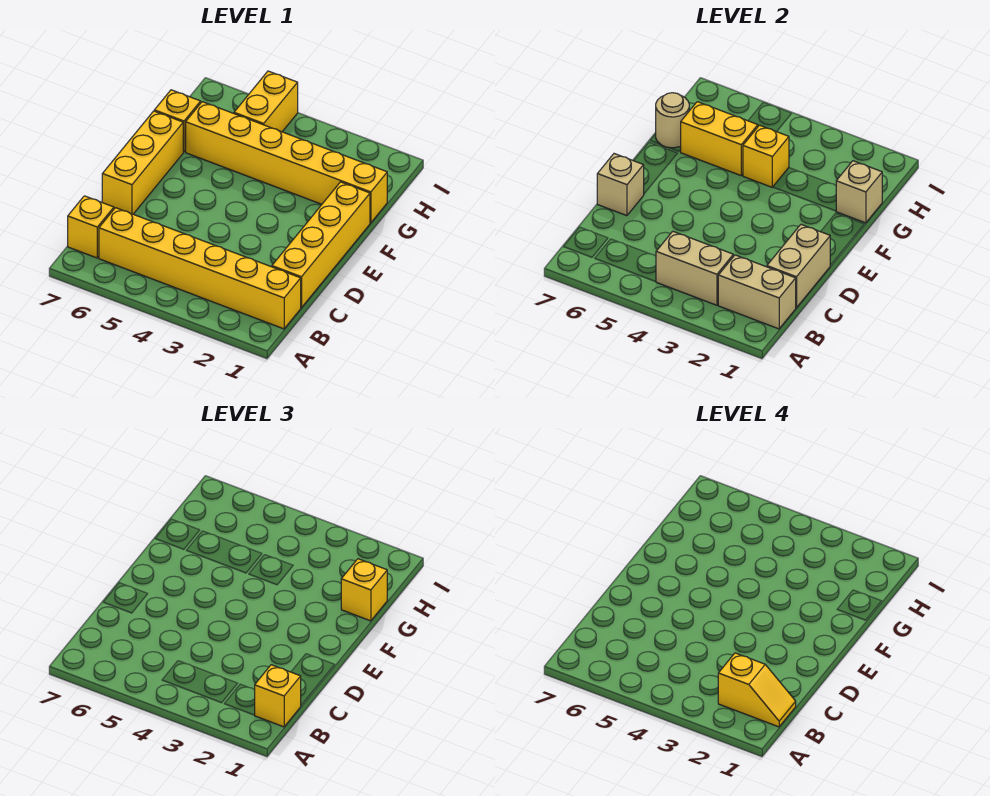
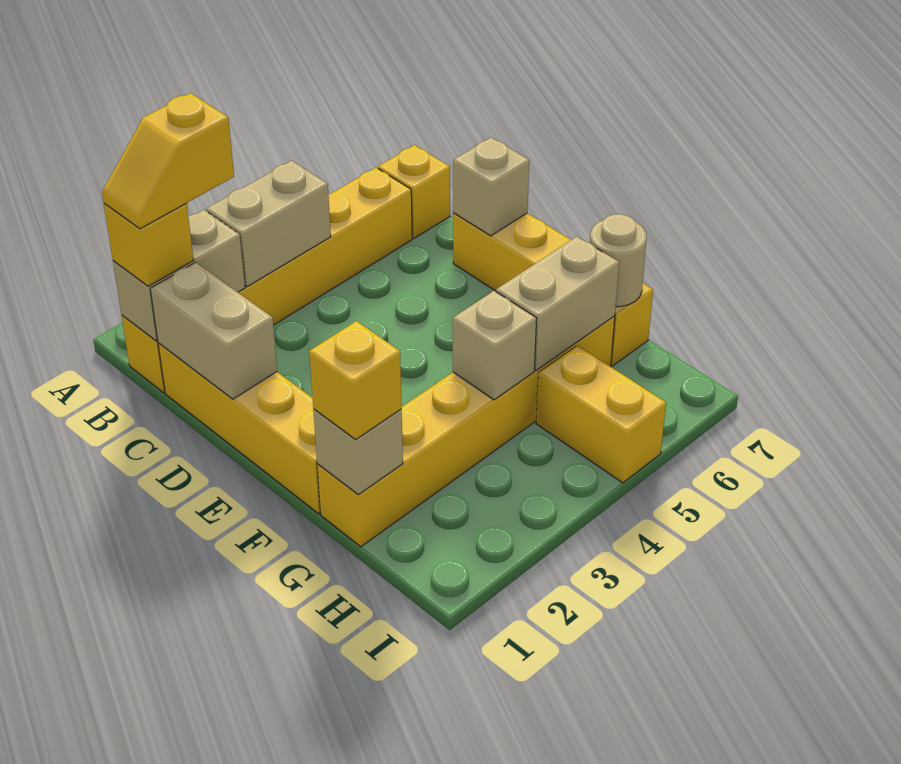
yellow brick G4 level 2 -> tan brick G4 level 2
yellow brick G5:G6 level 2 -> tan brick G5:G6 level 2

